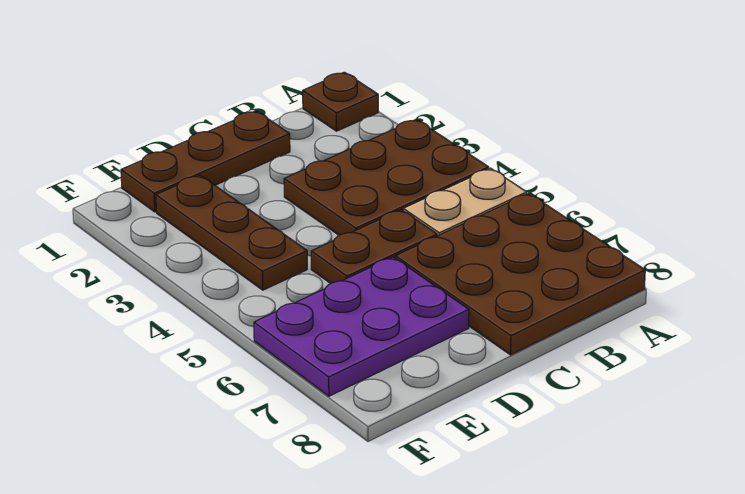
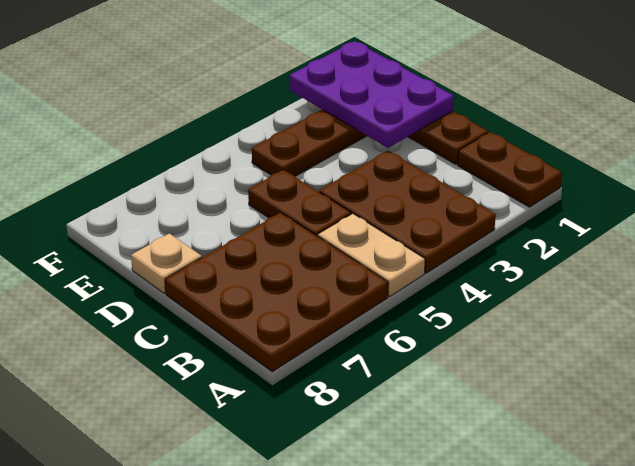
brown plate A1 level 1 -> brown plate A1:B1 level 1
purple plate D6:F7 level 1 -> purple plate D1:F2 level 2
none -> tan plate D8 level 1

